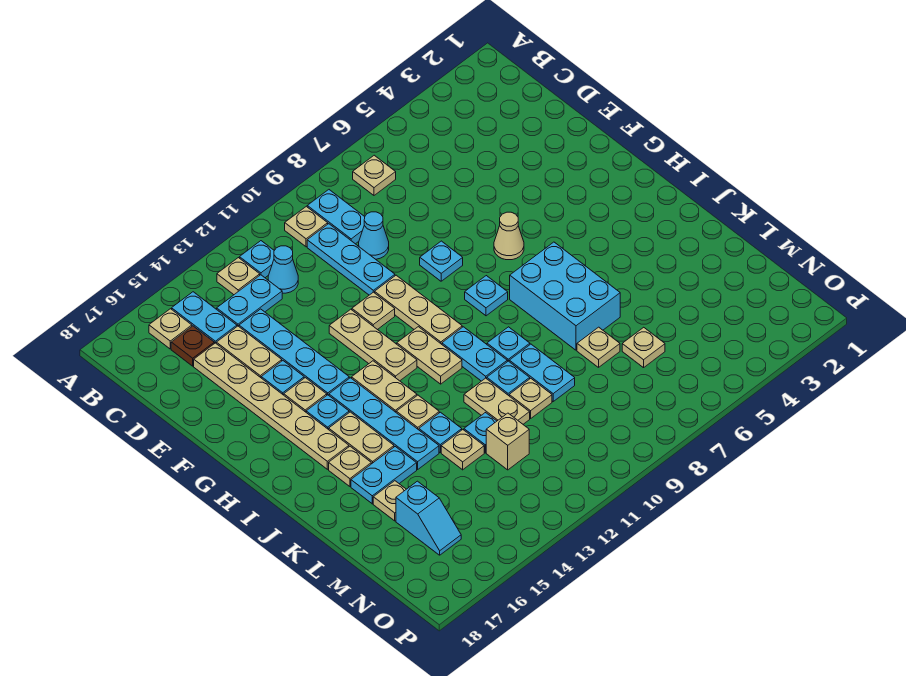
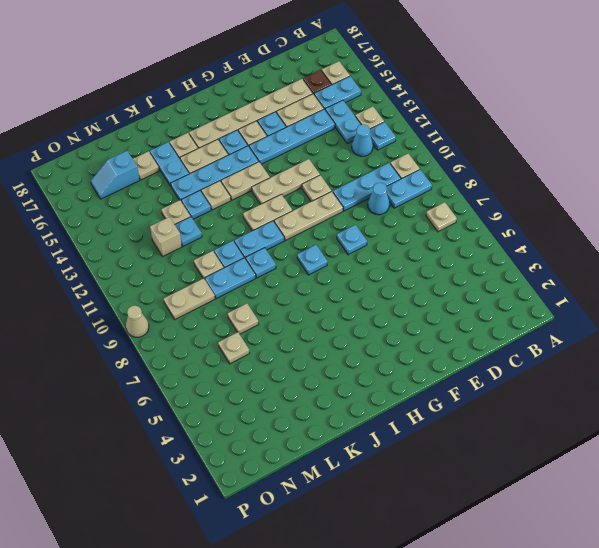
tan cone G6 level 1 -> tan cone P9 level 1
cyan brick I6:K7 level 1 -> none
tan plate K11:L11 level 1 -> tan plate M9:N9 level 1

